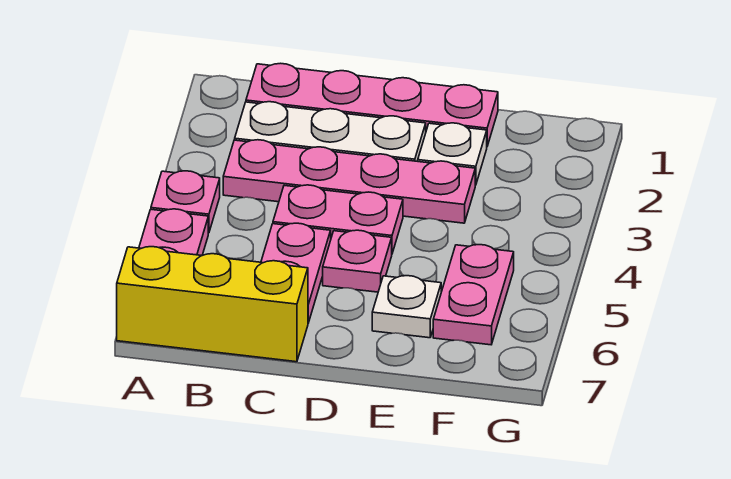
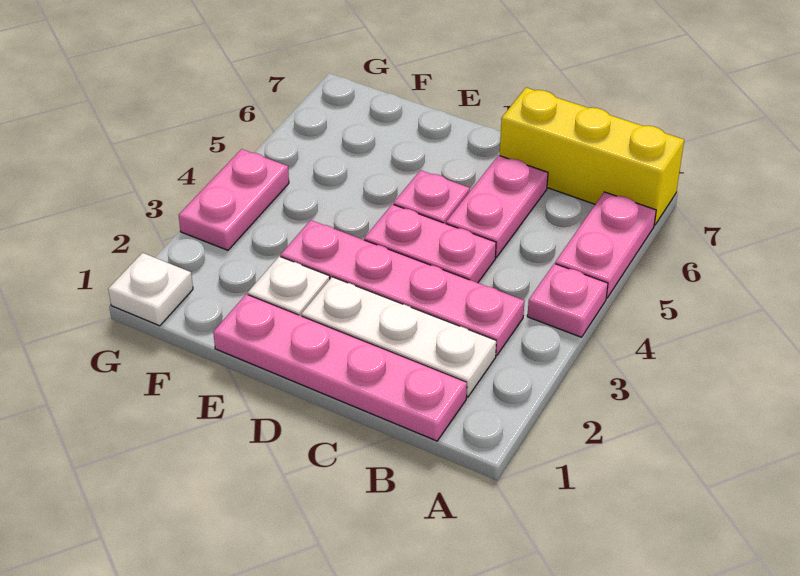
white plate E6 level 1 -> white plate G1 level 1
pink plate F5:F6 level 1 -> pink plate G3:G4 level 1

